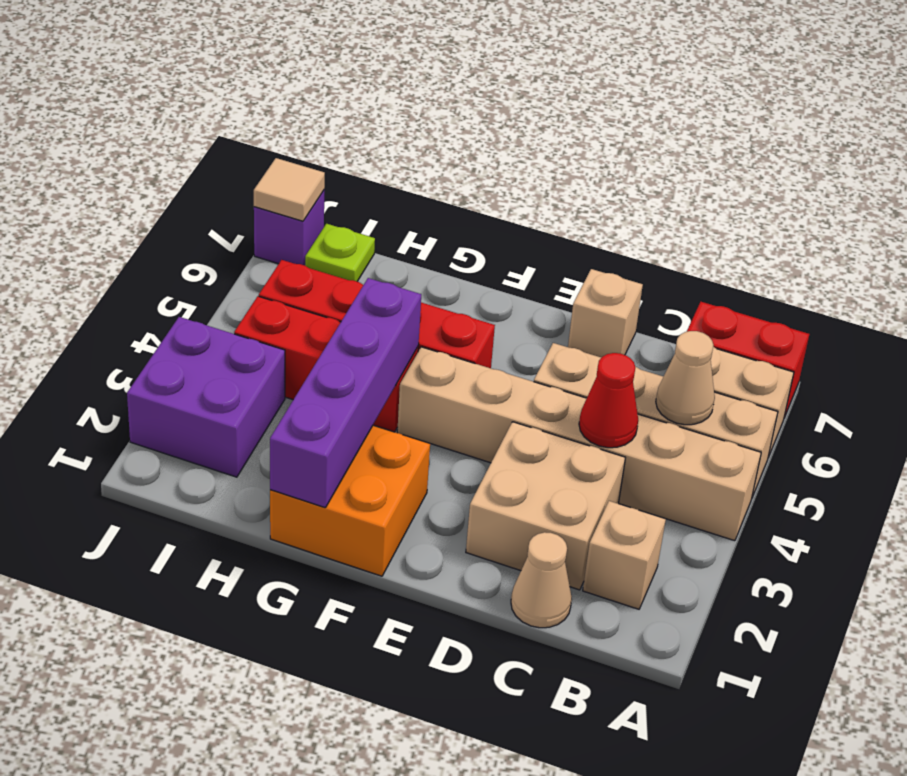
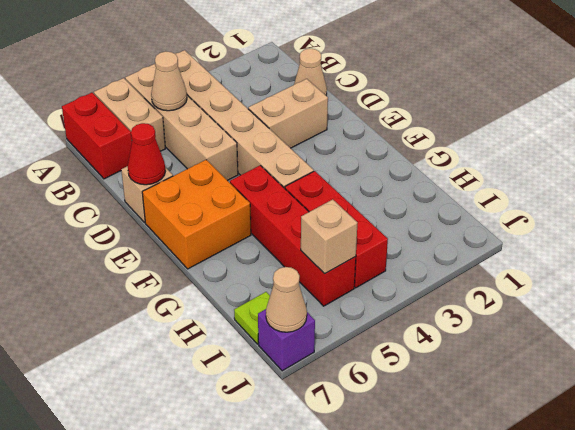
tan brick B2 level 1 -> tan brick I5 level 2
tan brick C2:D3 level 1 -> tan brick D2:D3 level 1
red cone C4 level 2 -> red cone D7 level 2
orange brick F1:G2 level 1 -> orange brick E6:F7 level 1
purple brick G1:G4 level 2 -> none
purple brick I2:J3 level 1 -> none
tan tile J7 level 2 -> tan cone J7 level 2

